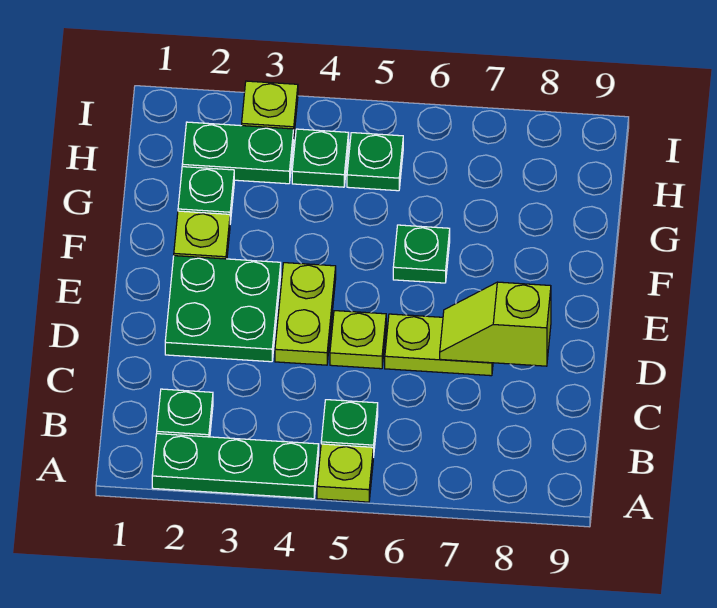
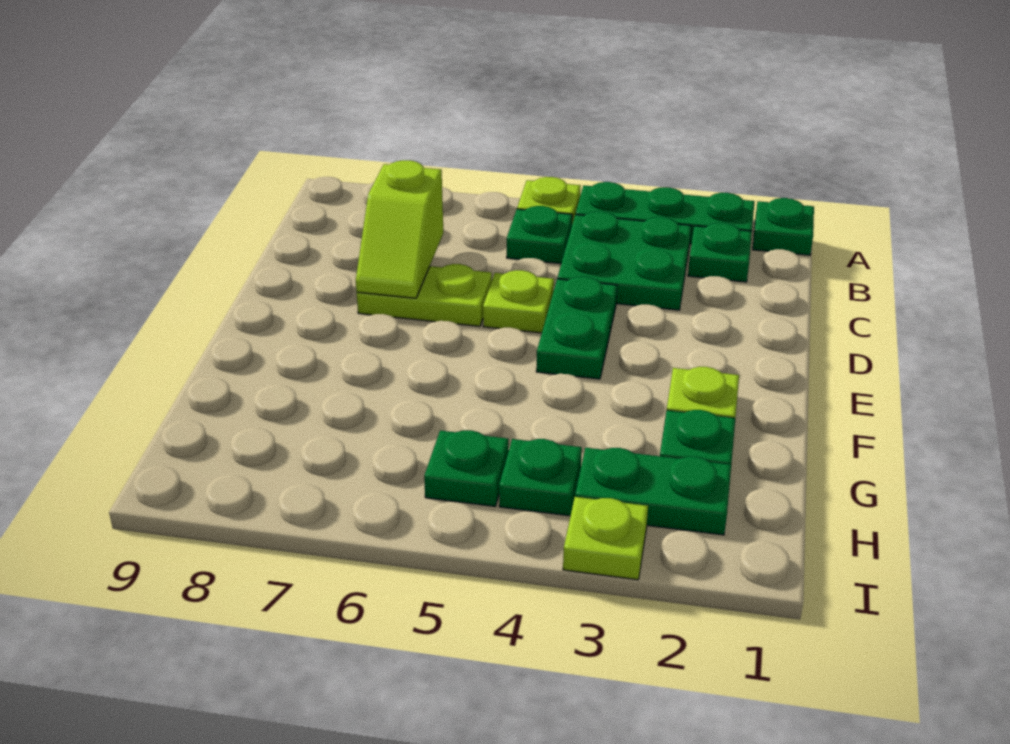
green plate D2:E3 level 1 -> green plate B3:C4 level 1
lime plate D4:E4 level 1 -> green plate D4:E4 level 1
lime slope D7:D8 level 2 top 8 -> lime slope C7:D7 level 2 top C
green plate F6 level 1 -> green plate A1 level 1

